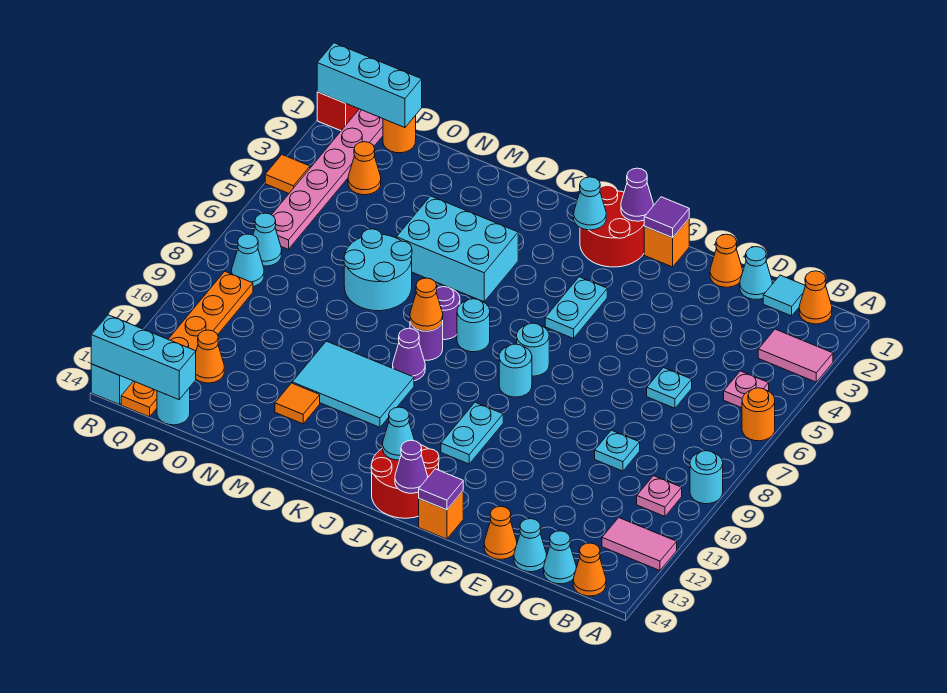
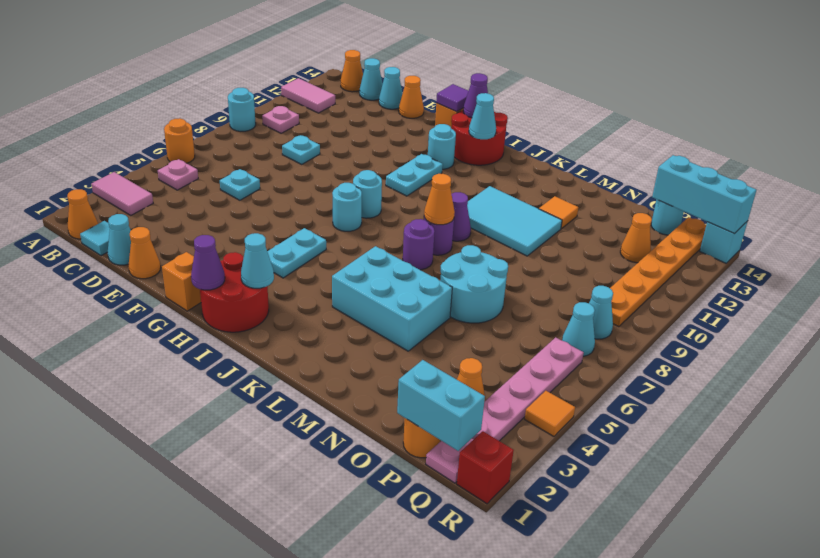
purple tile G1 level 2 -> none
cyan round brick J7 level 1 -> cyan round brick H12 level 1
cyan brick P1:R1 level 2 -> cyan brick P1:Q1 level 2

